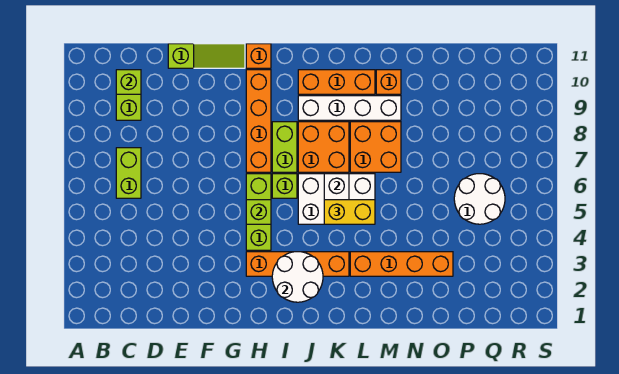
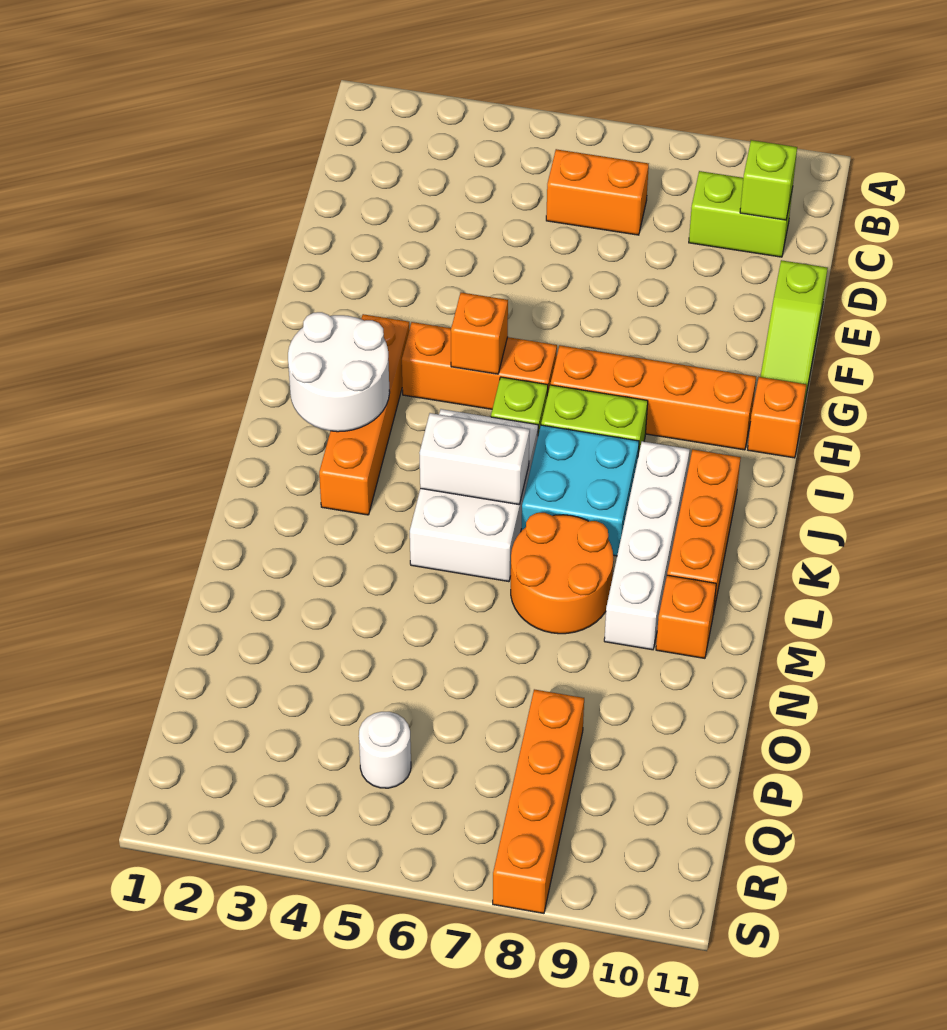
lime brick C6:C7 level 1 -> orange brick C6:C7 level 1
lime brick H4:H6 level 1 -> orange brick H4:H6 level 1
lime brick H5 level 2 -> orange brick H5 level 2
orange brick J7:K8 level 1 -> cyan brick J7:K8 level 1
yellow brick K5:L5 level 3 -> none
orange brick L3:O3 level 1 -> orange brick P8:S8 level 1
orange brick L7:M8 level 1 -> orange round brick L7:M8 level 1
white round brick P5:Q6 level 1 -> white round brick Q5 level 1

